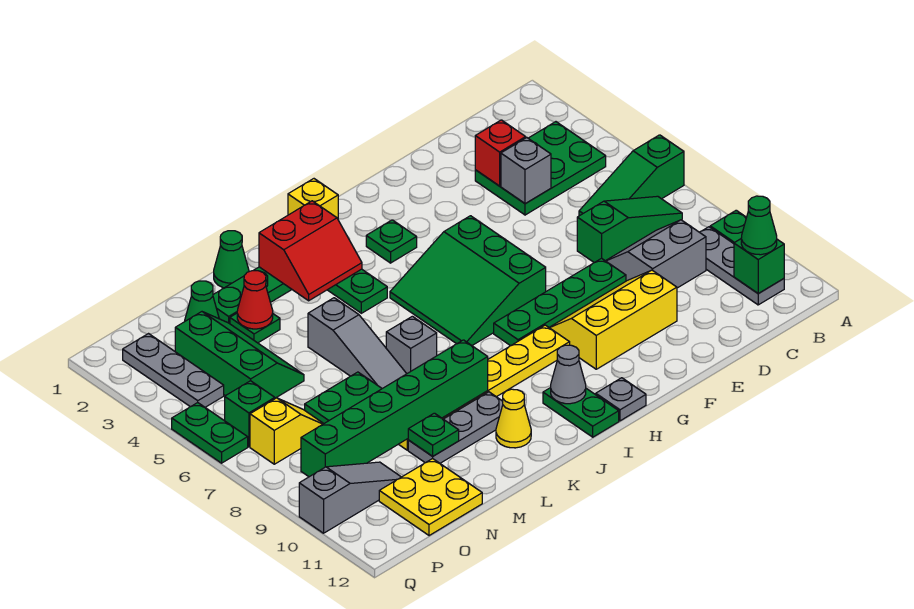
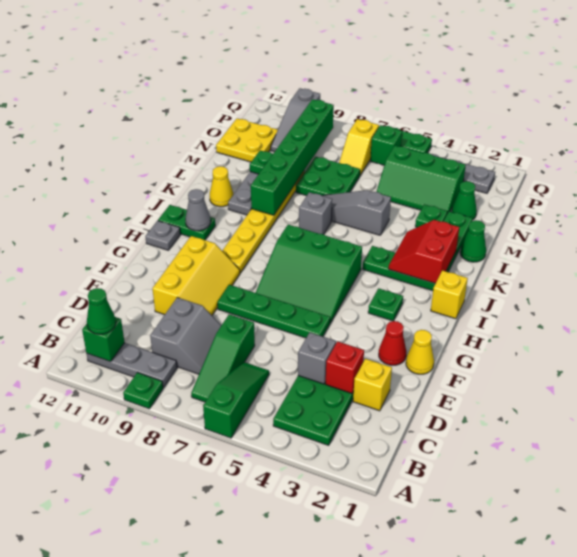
none -> yellow brick D2 level 1
green plate E8:H8 level 1 -> green plate F5:F8 level 1
none -> yellow cone F1 level 1
green slope G5:I7 level 1 top G -> green slope G5:I7 level 1 top I
red cone M3 level 2 -> red cone F2 level 1

